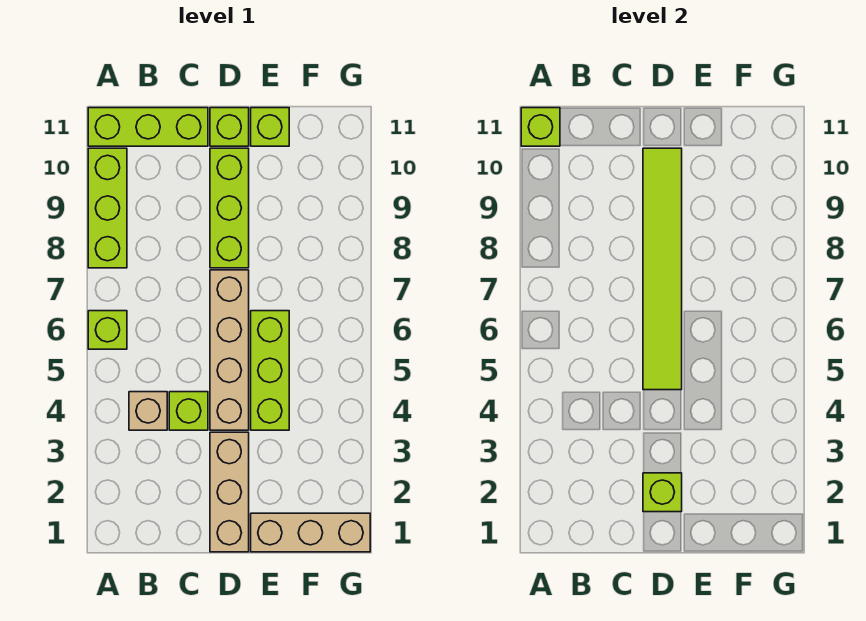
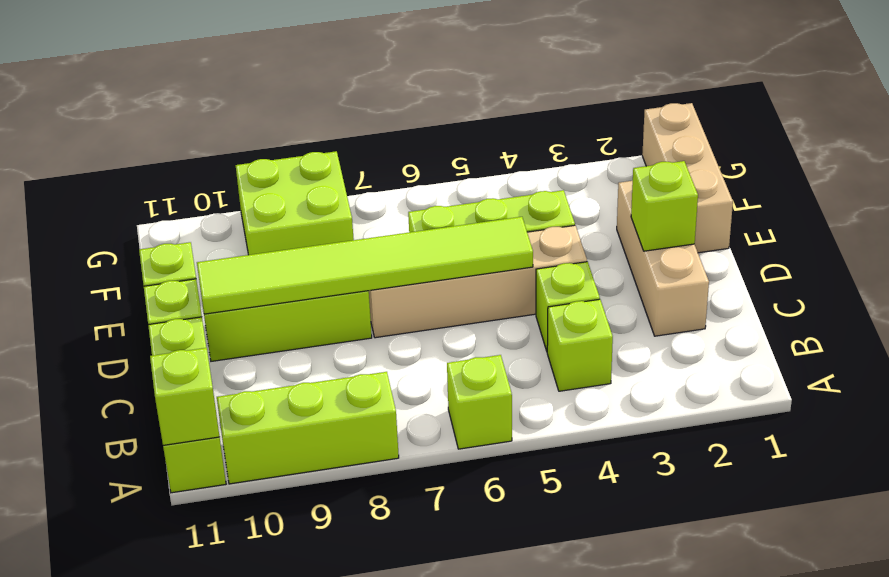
tan brick B4 level 1 -> lime brick B4 level 1
tan brick D1:D3 level 1 -> tan brick C2:E2 level 1
none -> lime brick F8:G9 level 1

